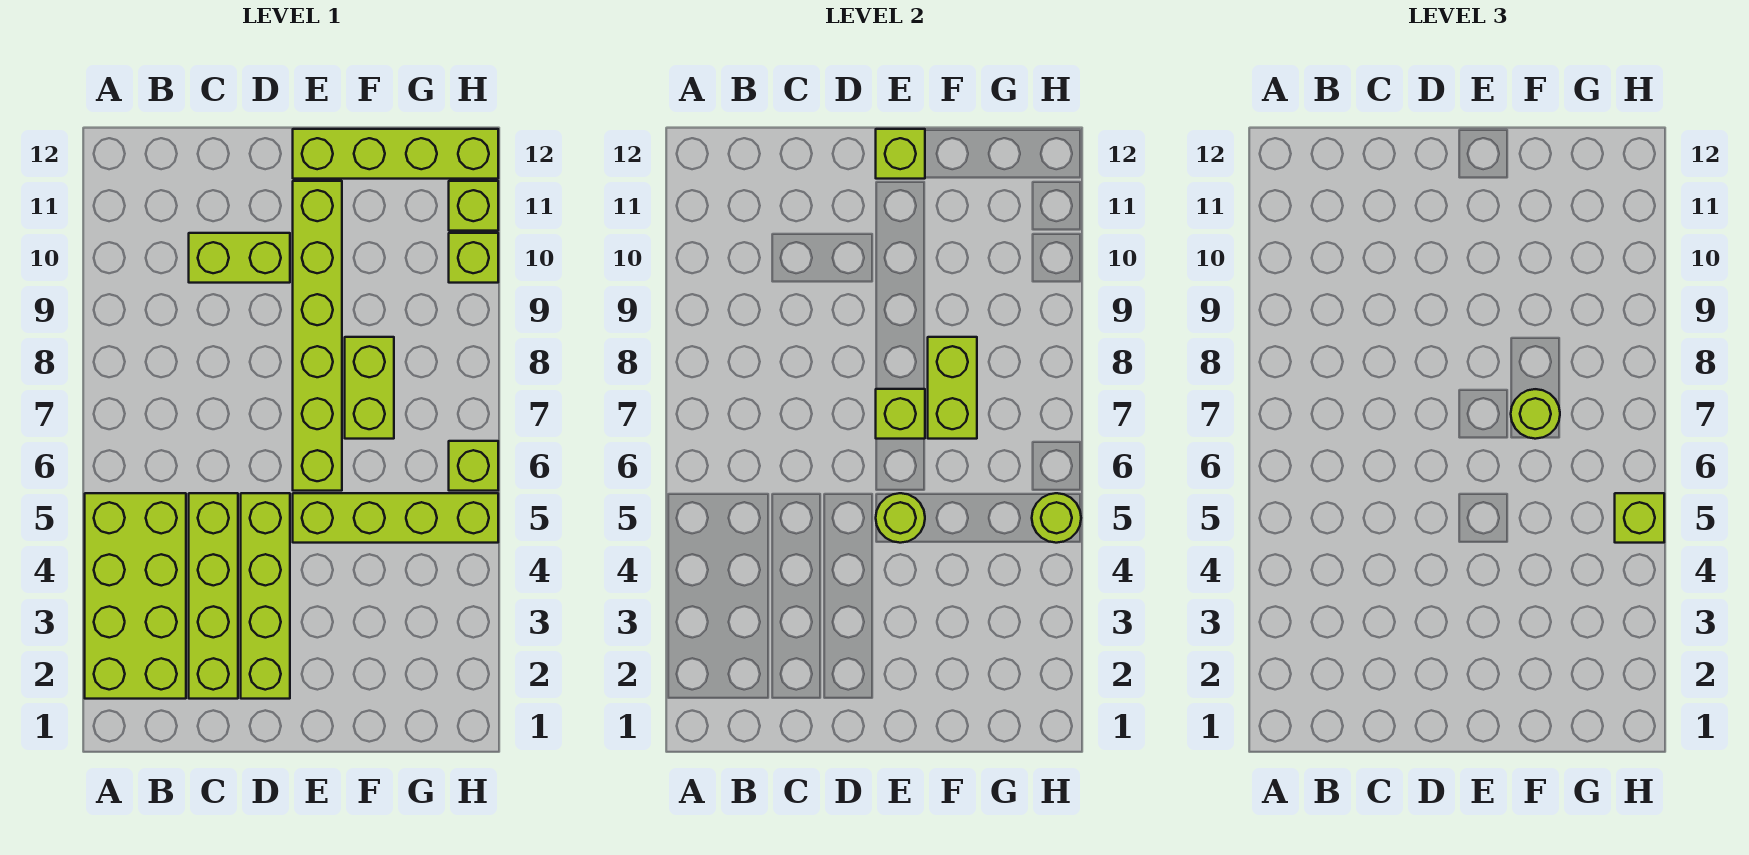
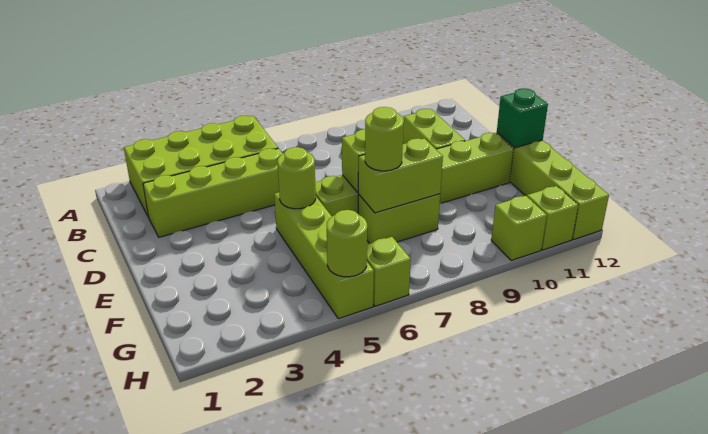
lime brick D2:D5 level 1 -> none
lime brick E12 level 2 -> green brick E12 level 2
lime brick H5 level 3 -> none

